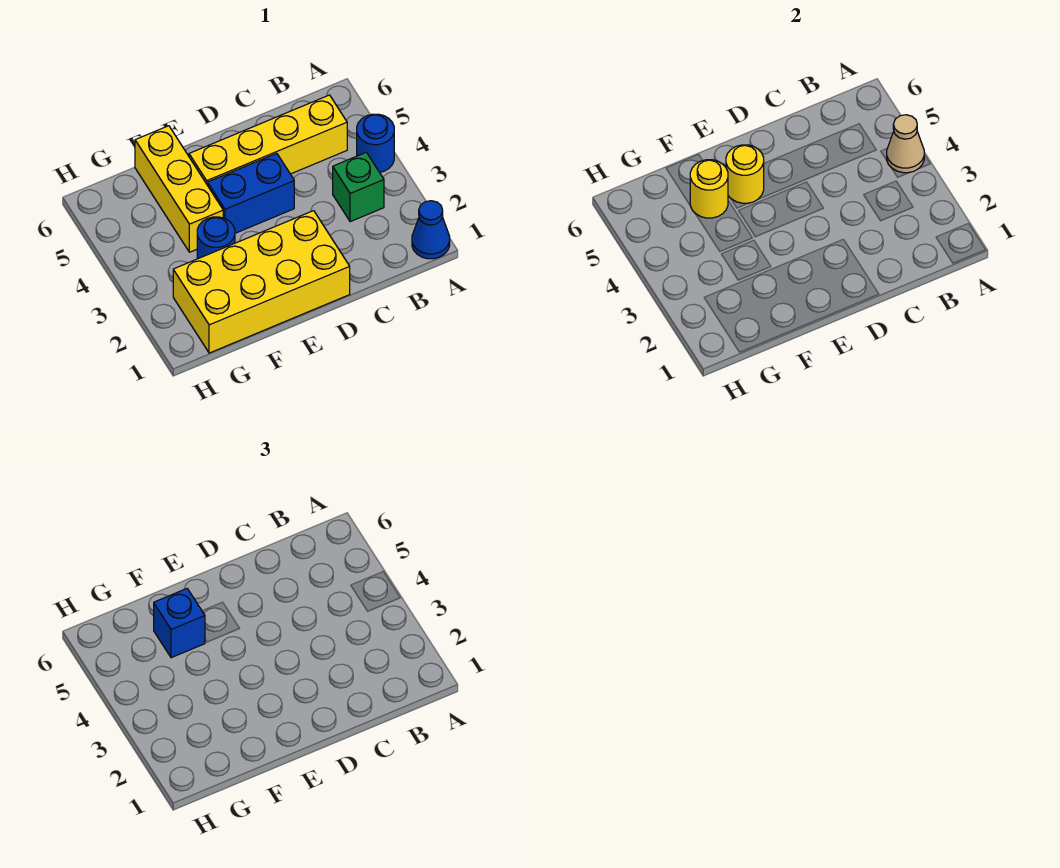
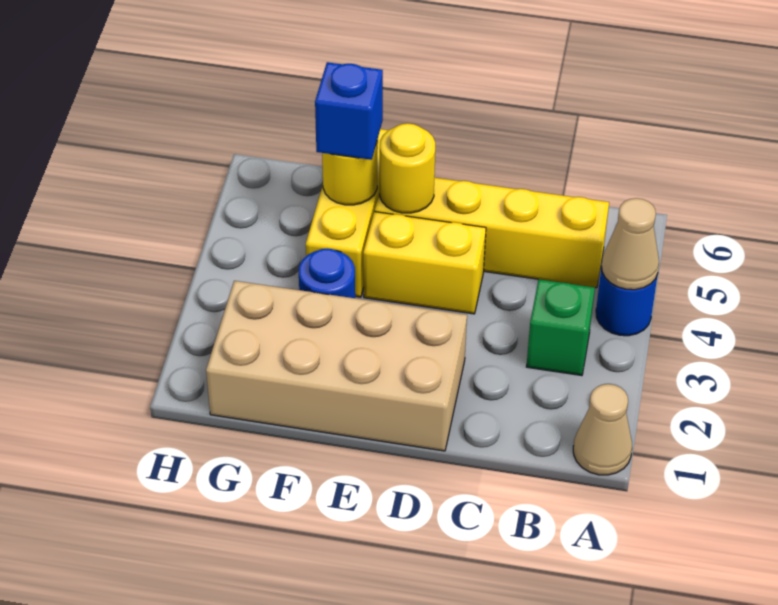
blue cone A1 level 1 -> tan cone A1 level 1
yellow brick D1:G2 level 1 -> tan brick D1:G2 level 1
blue brick D4:E4 level 1 -> yellow brick D4:E4 level 1

